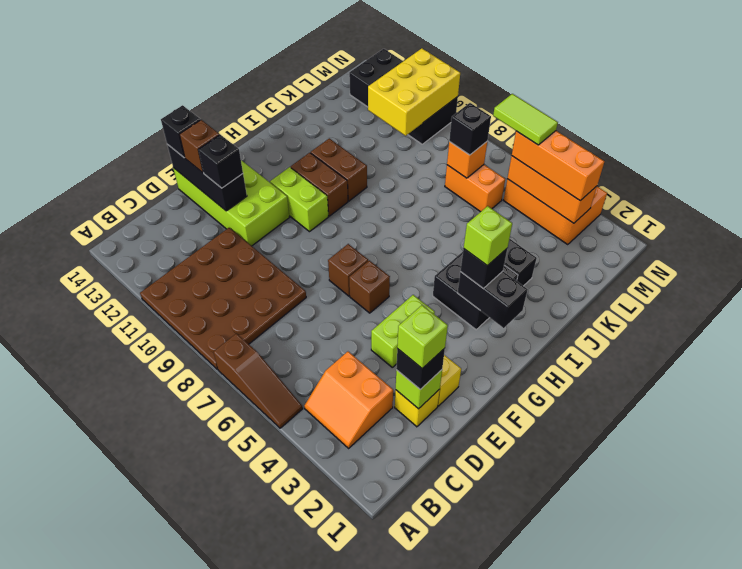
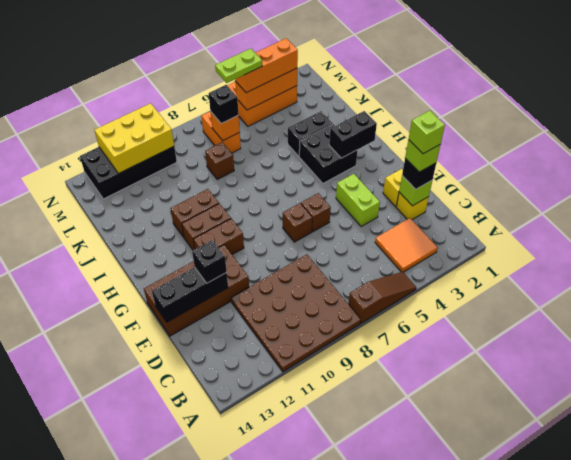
orange slope B3:C4 level 1 top C -> orange tile B3:C4 level 1
lime brick E11:F14 level 1 -> brown brick E11:F14 level 1
brown brick E13 level 3 -> brown brick K8 level 1
black brick E14 level 3 -> none
lime brick G10:G11 level 1 -> brown brick G10:G11 level 1
black brick H3 level 3 -> none
lime brick H3 level 4 -> lime brick D2 level 5
orange brick L6:L7 level 1 -> orange brick L7:M7 level 1
yellow brick L10:N11 level 2 -> yellow brick M10:N12 level 2
lime tile M5:M6 level 4 -> lime plate M5:M6 level 4

